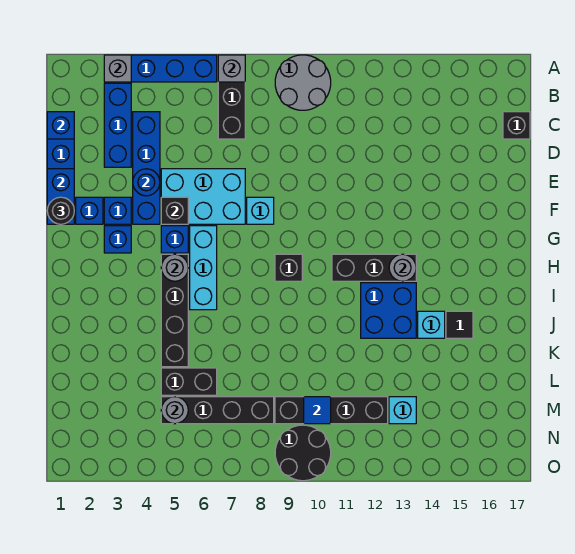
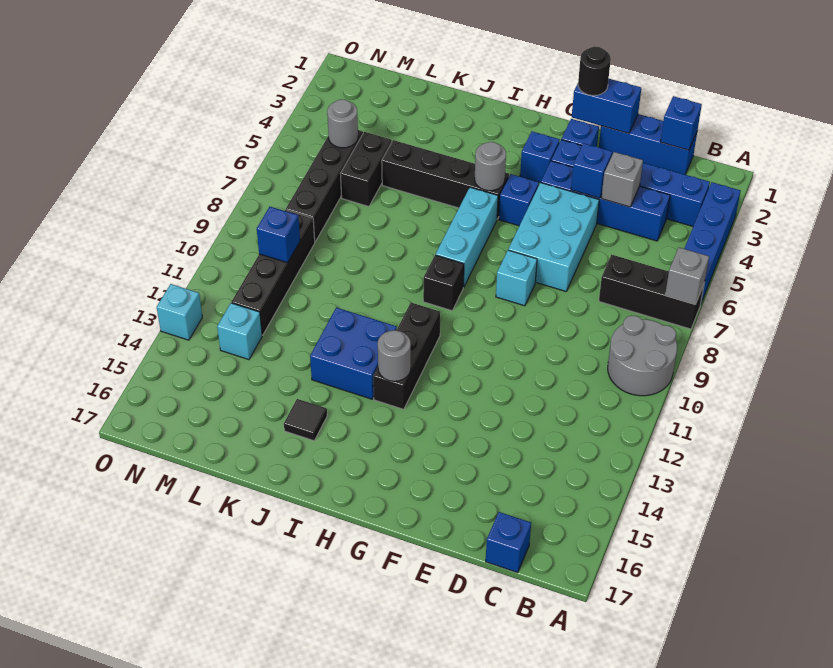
grey brick A3 level 2 -> grey brick D4 level 2
black brick C17 level 1 -> blue brick C17 level 1
blue round brick E4 level 2 -> blue brick E4 level 2
black brick F5 level 2 -> none
cyan brick G6:I6 level 1 -> cyan brick H6:H8 level 1
cyan brick J14 level 1 -> cyan brick O13 level 1
blue tile M10 level 2 -> blue brick M10 level 2
black round brick N9:O10 level 1 -> none

